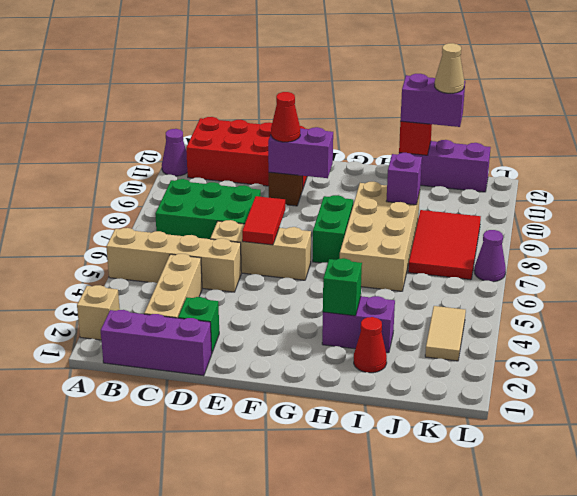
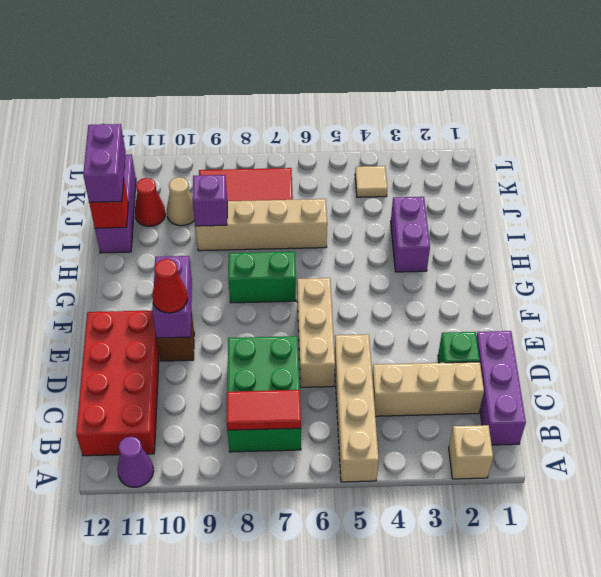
red tile E6:E7 level 2 -> red tile B7:B8 level 2
green brick H3 level 2 -> none
tan brick H6:I9 level 1 -> tan brick I6:I9 level 1
red cone I2 level 1 -> red cone J11 level 1
tan cone J12 level 4 -> tan cone J10 level 1
tan tile K3:K4 level 1 -> tan tile K4 level 1
purple cone L7 level 1 -> none

